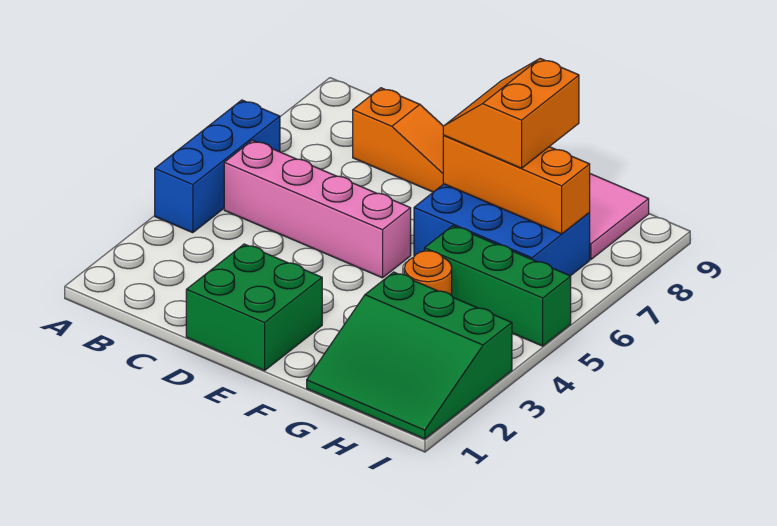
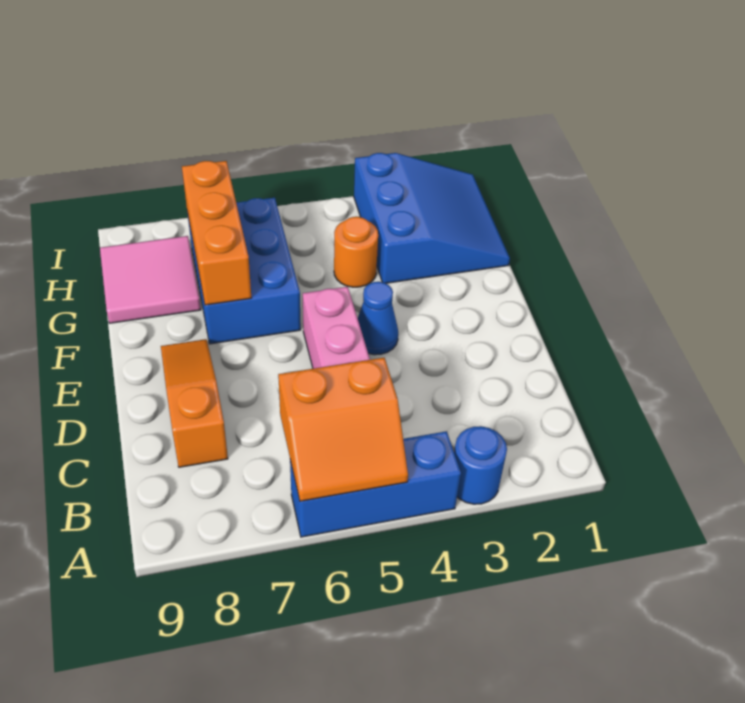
none -> blue round brick A3 level 1
green brick D1:E2 level 1 -> none
none -> blue cone E4 level 1
orange slope F7:G8 level 3 top G -> orange slope A5:B6 level 2 top B
green slope G1:I3 level 1 top 3 -> blue slope G1:I3 level 1 top 3
green brick G5:I5 level 1 -> none

